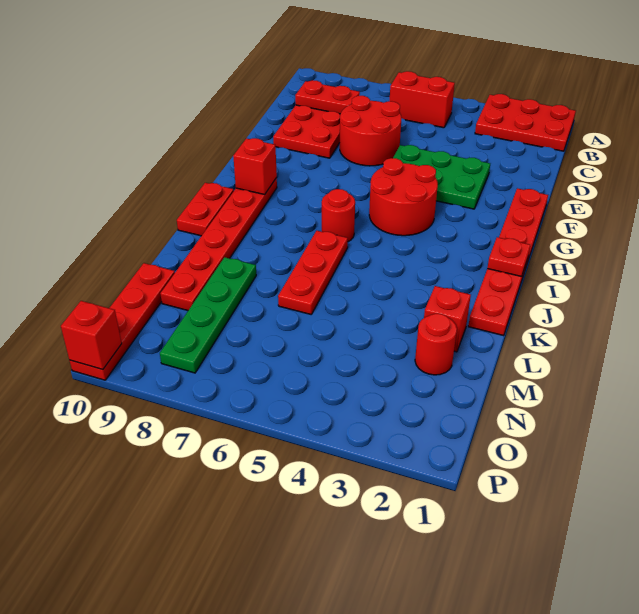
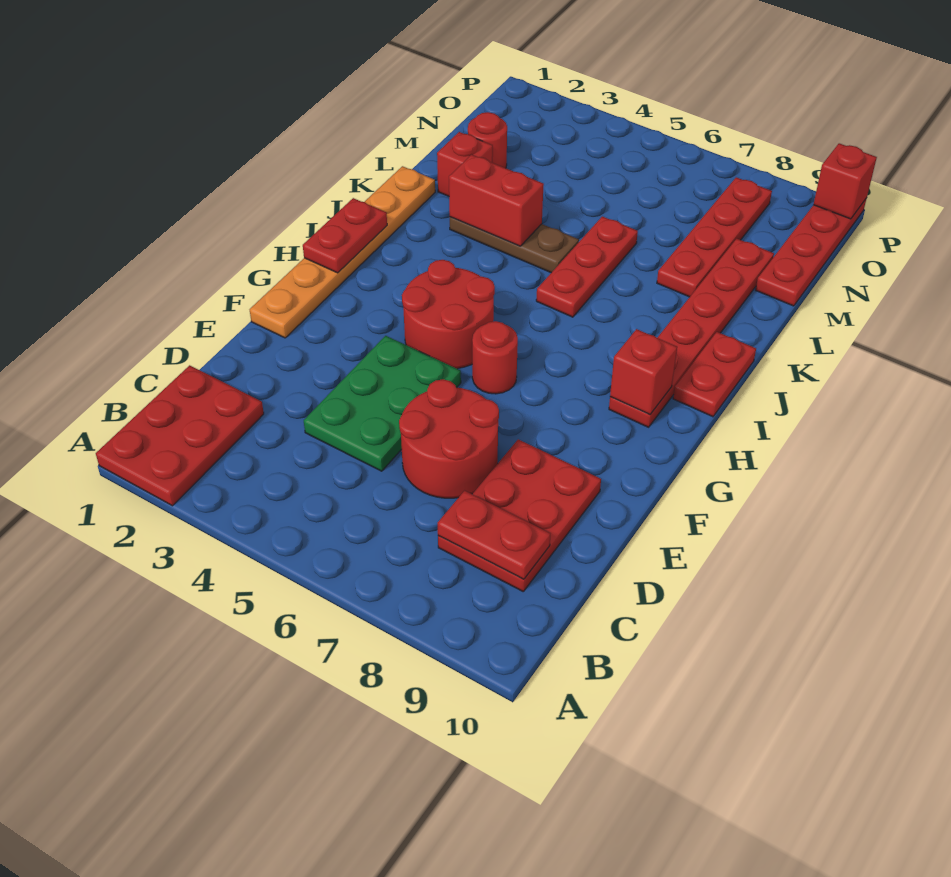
red plate A1:B3 level 1 -> red plate A1:C2 level 1
red brick B5:B6 level 1 -> red brick K3:K4 level 2
green plate E3:F5 level 1 -> green plate D4:F5 level 1
red plate F1:K1 level 1 -> orange plate F1:K1 level 1
red plate I1 level 2 -> red plate H1:I1 level 2
red round brick I6 level 1 -> red round brick G6 level 1
none -> brown plate K3:K5 level 1
green plate L8:O8 level 1 -> red plate L8:O8 level 1

